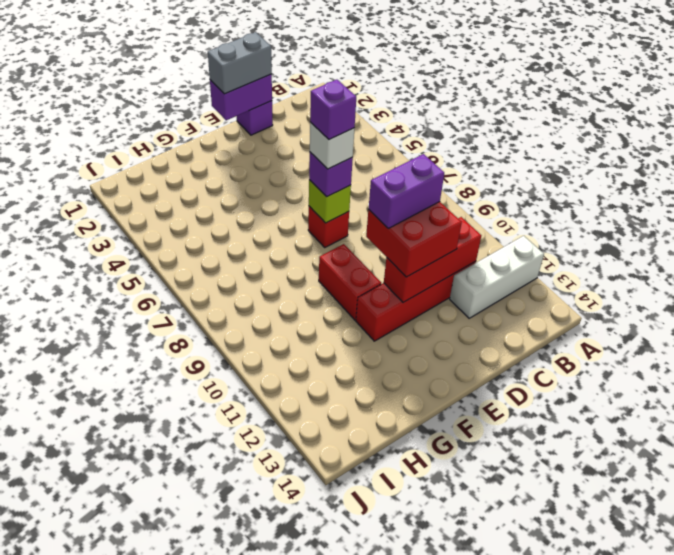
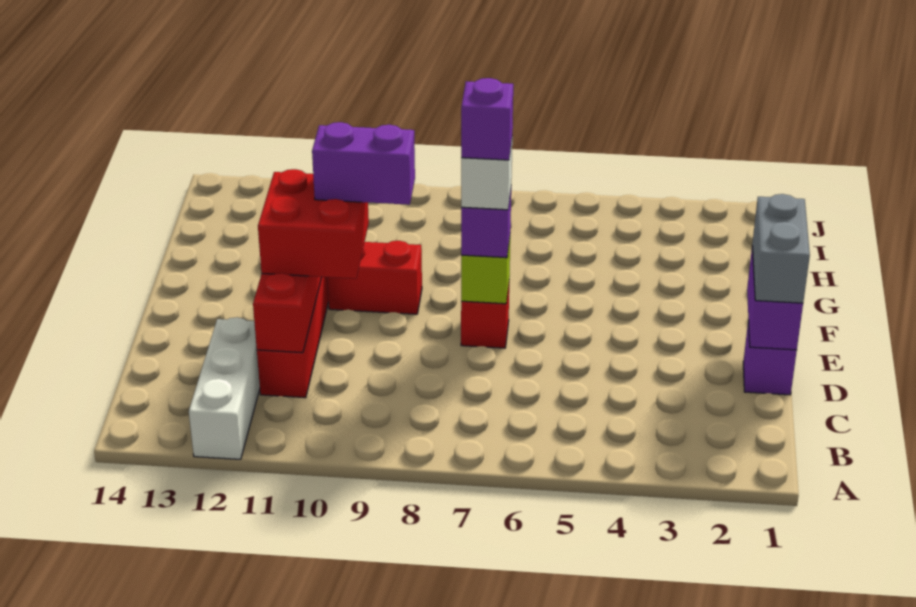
purple brick D10:E10 level 4 -> purple brick E9:E10 level 4

